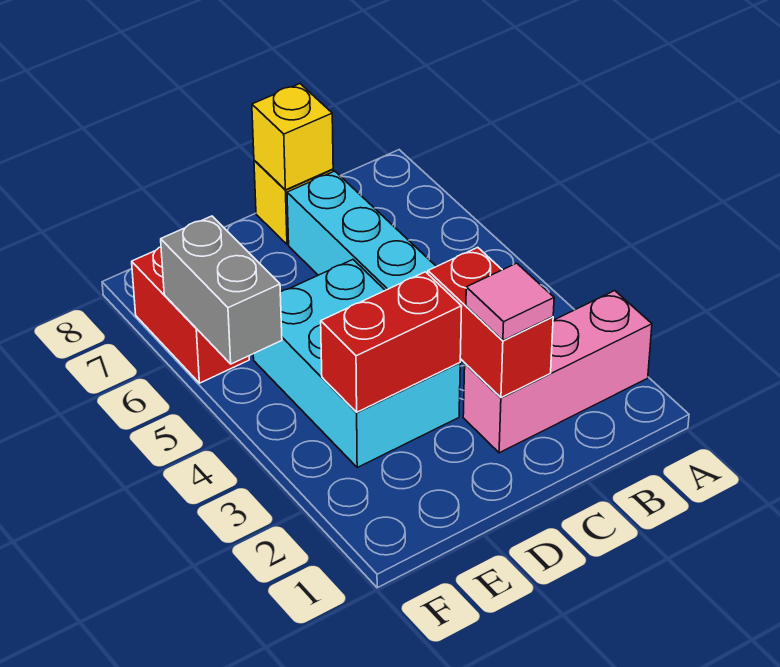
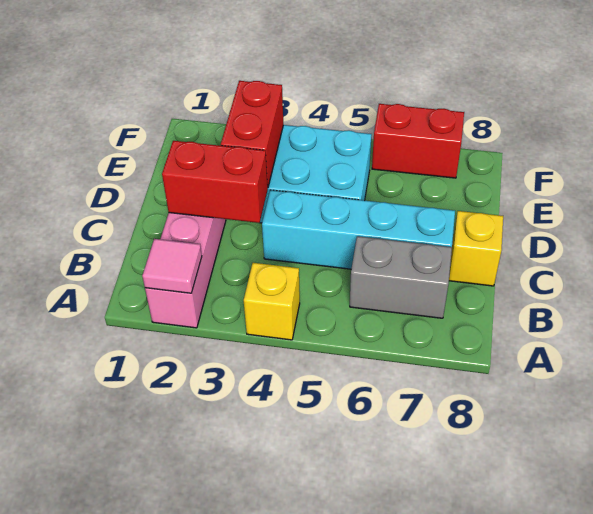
pink tile C2 level 3 -> pink tile A2 level 2
yellow brick C8 level 2 -> yellow brick A4 level 1
grey brick F5:F6 level 2 -> grey brick B6:B7 level 1

